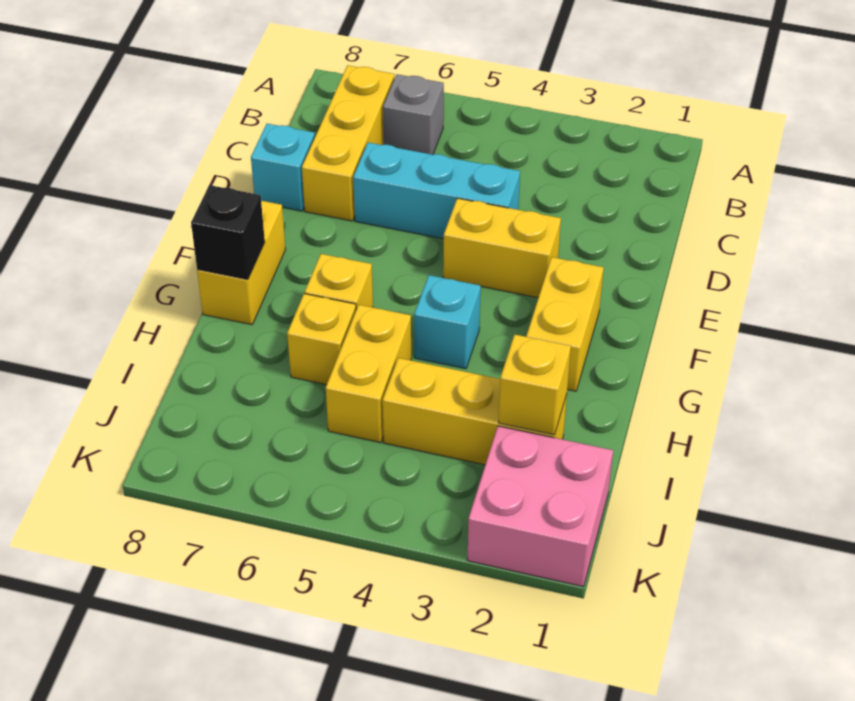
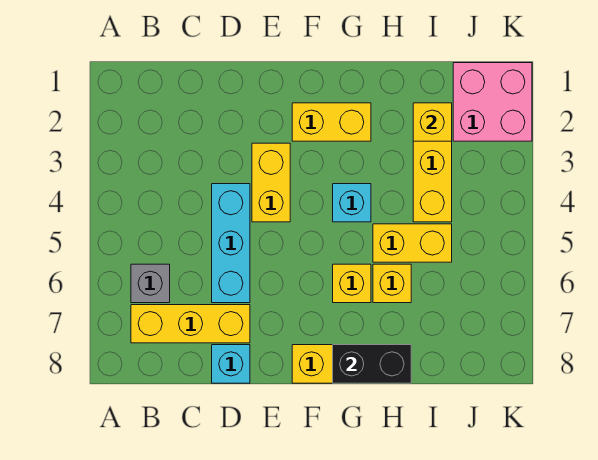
black brick G8 level 2 -> black brick G8:H8 level 2

